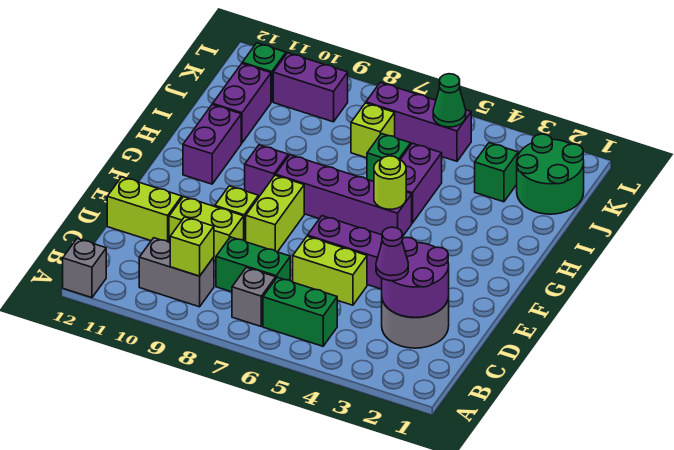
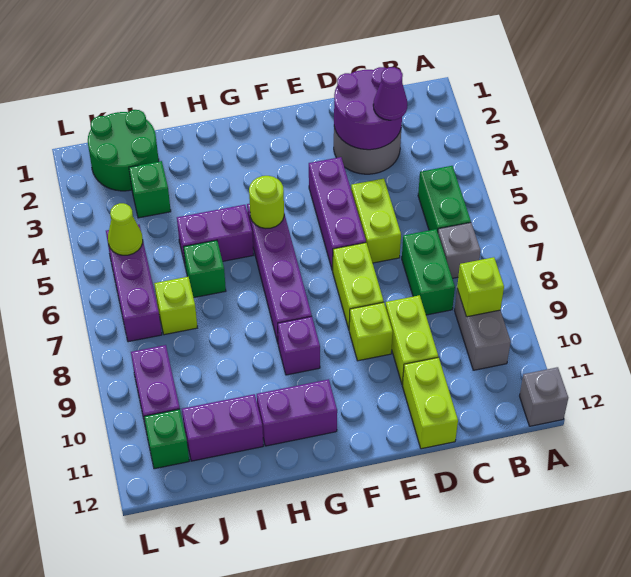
lime brick E8:F8 level 1 -> lime brick E7:E8 level 1
green cone K5 level 2 -> lime cone K5 level 2

